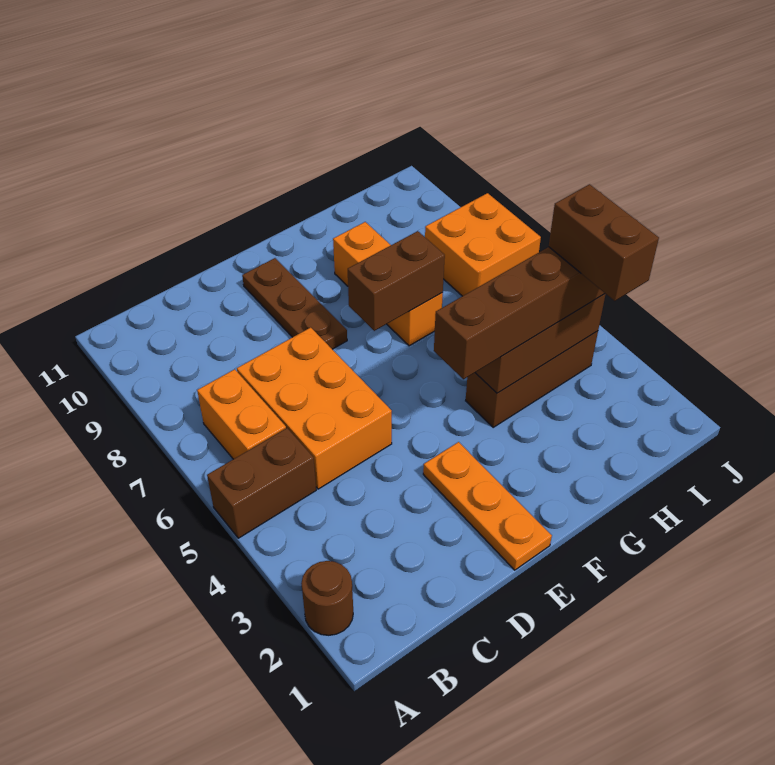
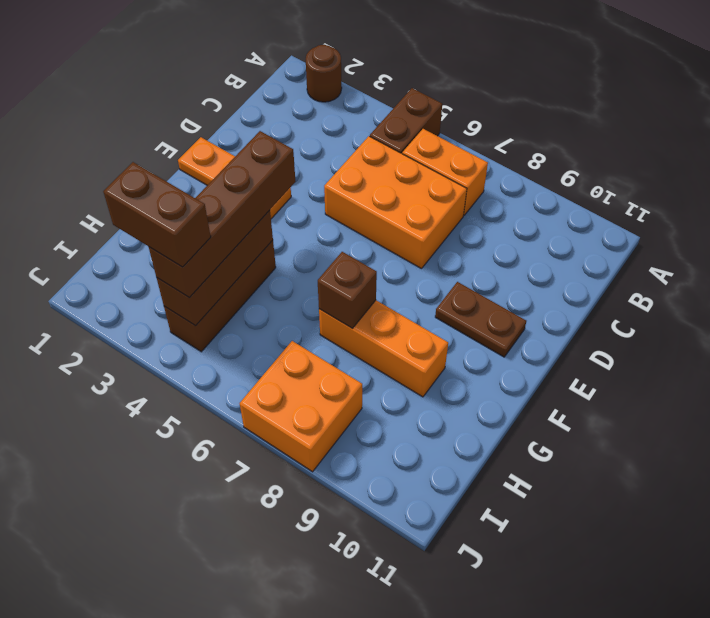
brown plate E8:E10 level 1 -> brown plate E9:E10 level 1
brown brick F7:G7 level 2 -> brown brick G7 level 2

